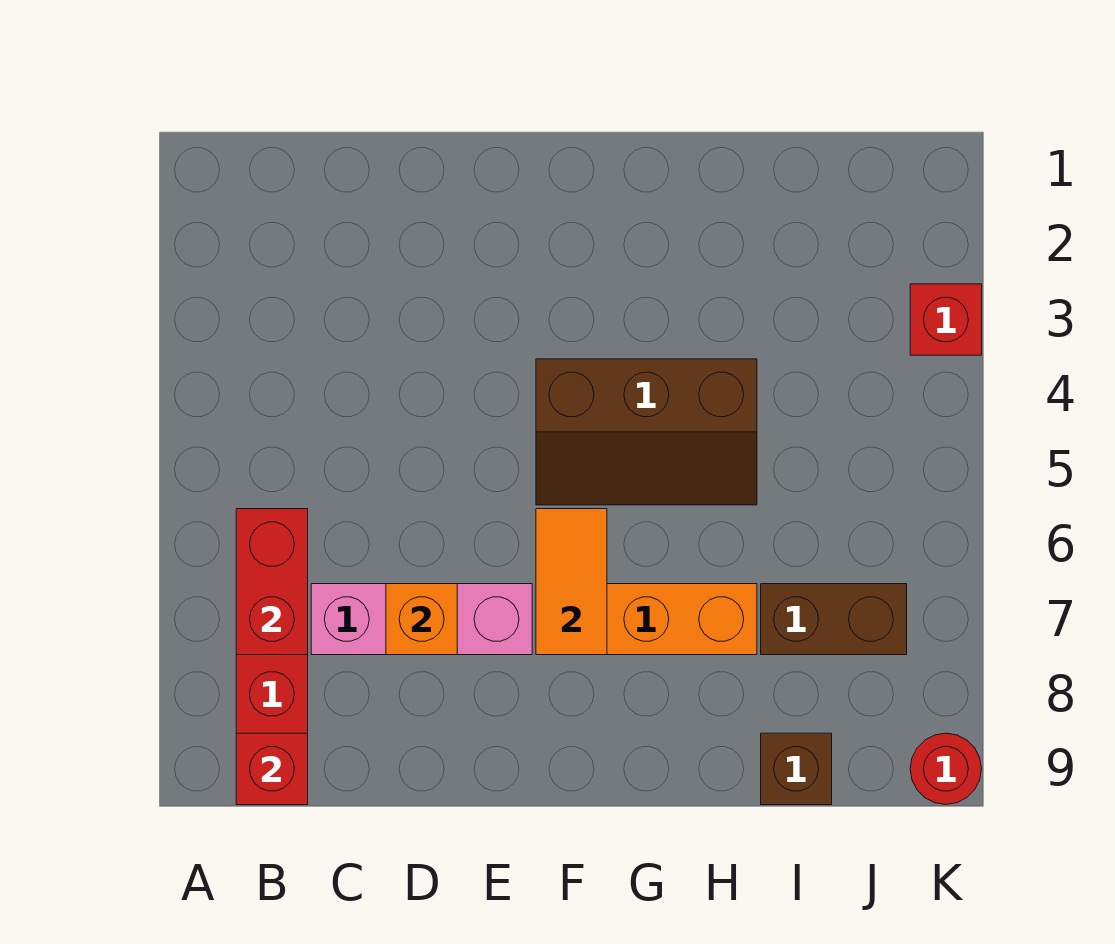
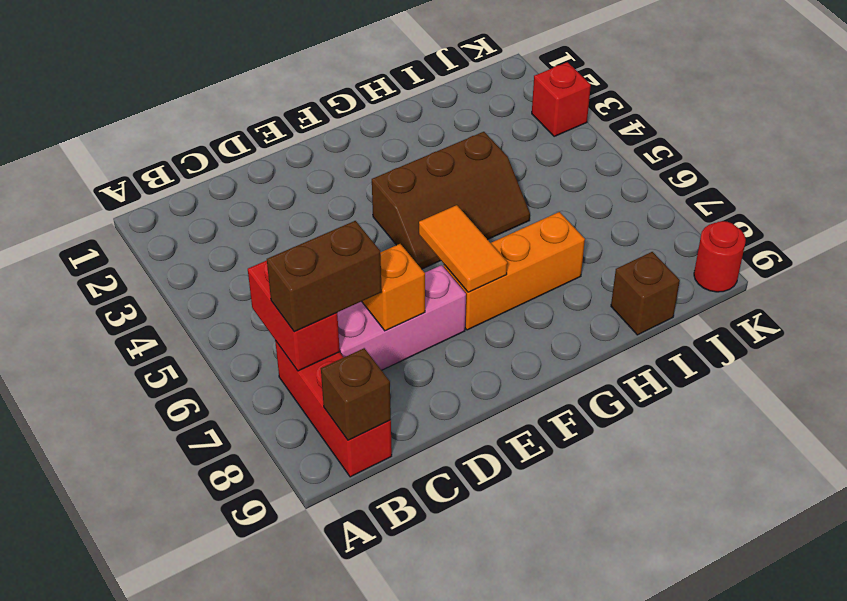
red brick B9 level 2 -> brown brick B9 level 2
brown brick I7:J7 level 1 -> brown brick B7:C7 level 3

